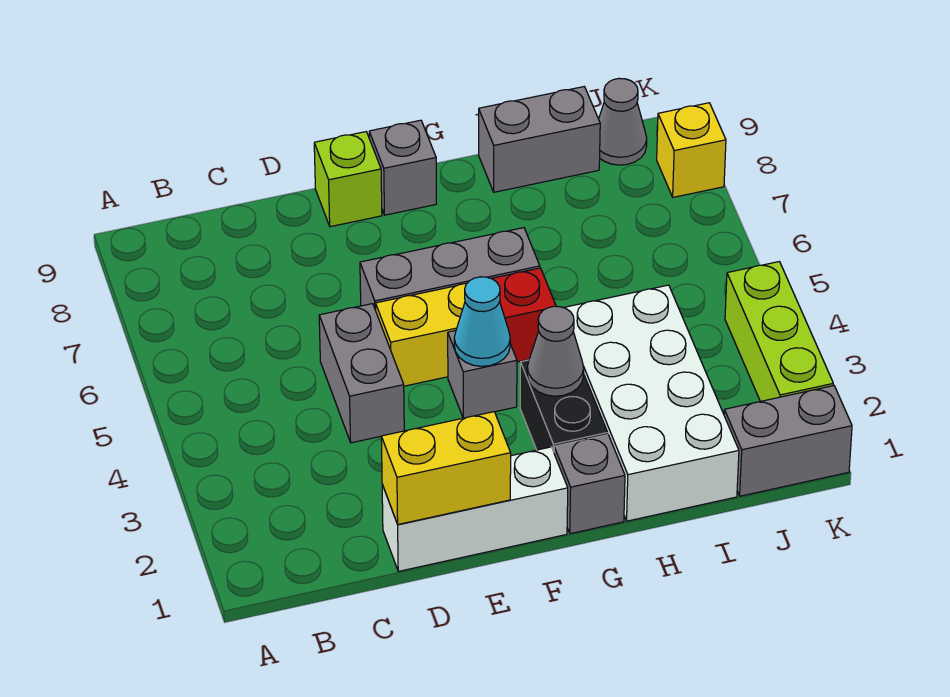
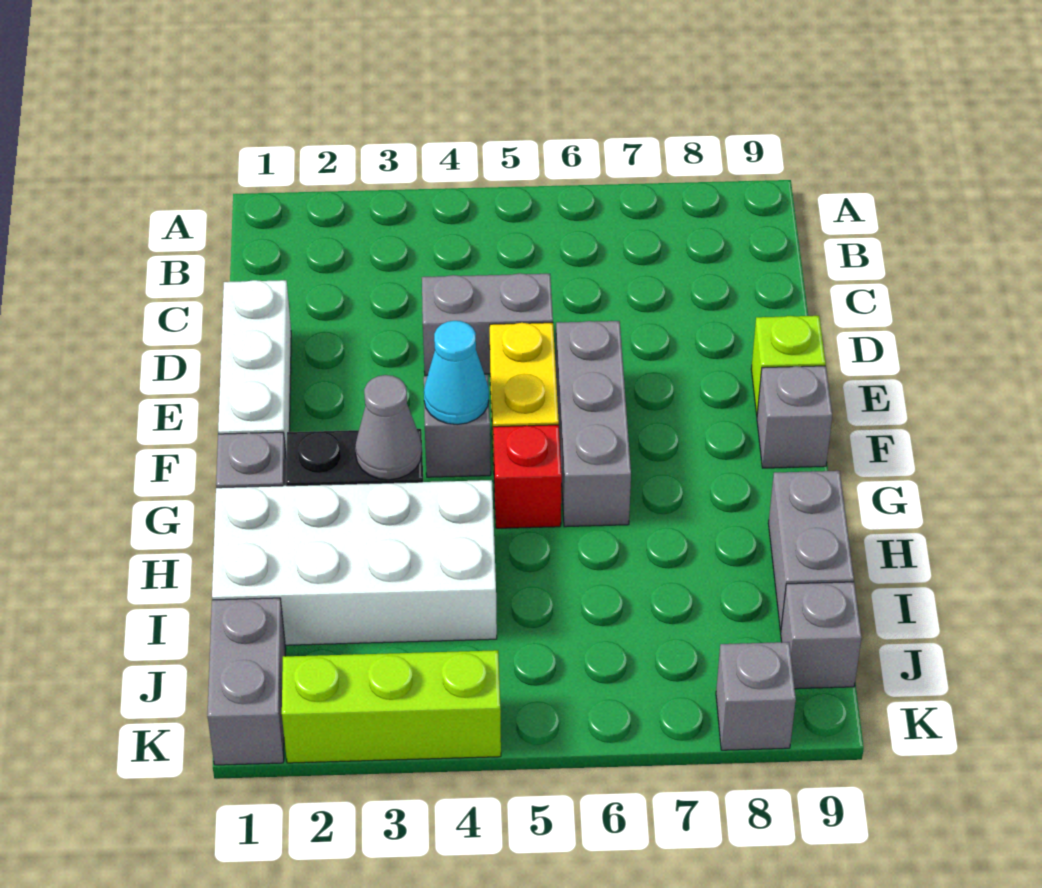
yellow brick D1:E1 level 2 -> none
grey cone J9 level 1 -> grey brick J9 level 1
yellow brick K8 level 1 -> grey brick K8 level 1

